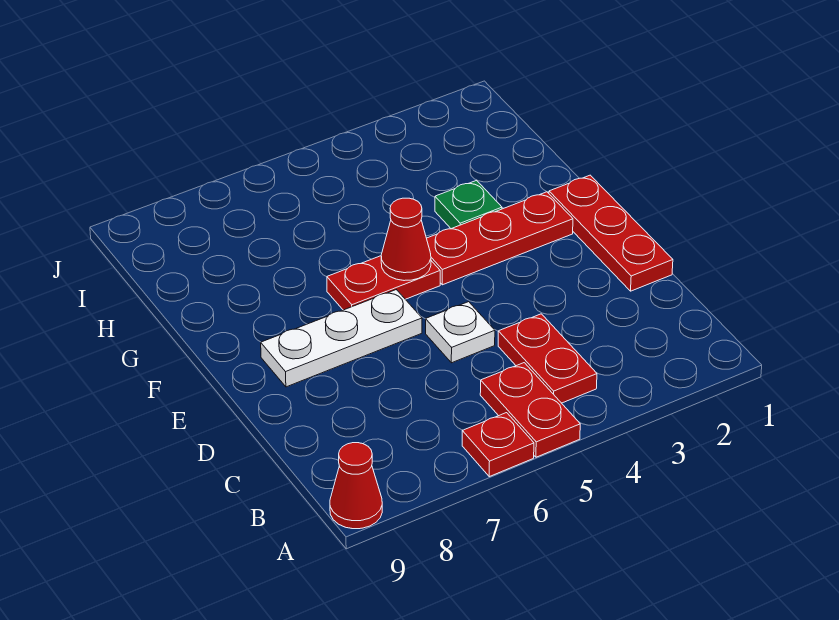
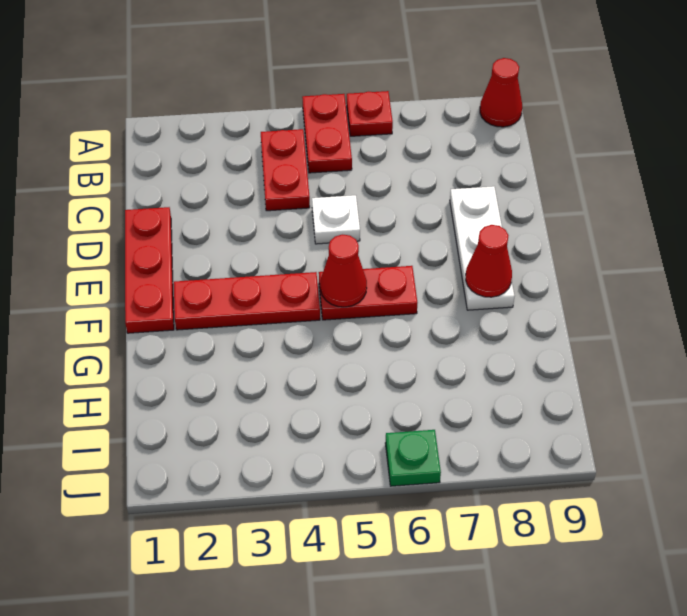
white plate E6:E8 level 1 -> white plate D8:F8 level 1
none -> red cone F8 level 2
green plate G3 level 1 -> green plate J6 level 1

